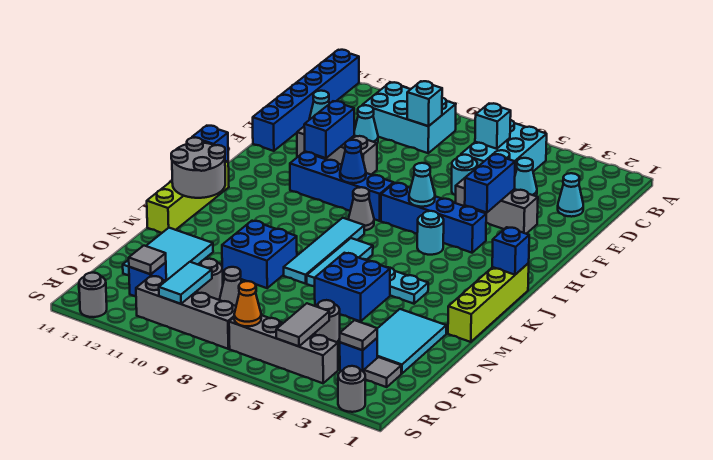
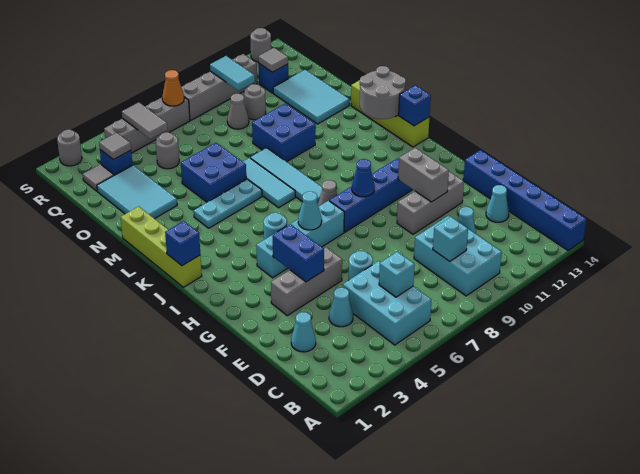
cyan brick B9:C11 level 1 -> cyan brick B9:D10 level 1
blue brick F11:G11 level 2 -> grey brick F11:G11 level 2
blue brick H4:H7 level 1 -> cyan brick H4:H7 level 1

